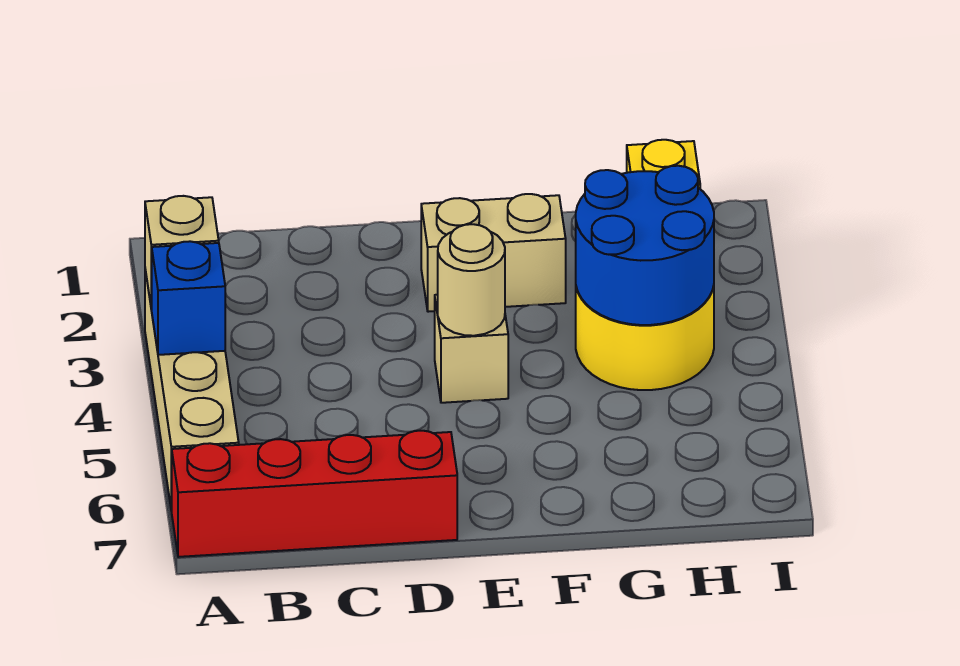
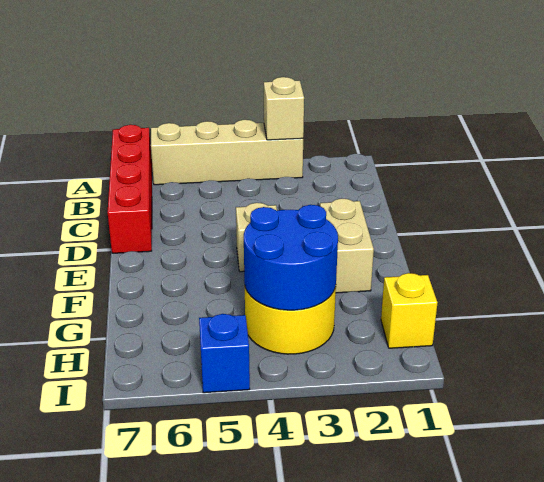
blue brick A4 level 2 -> blue brick I5 level 1
tan round brick E4 level 2 -> none

